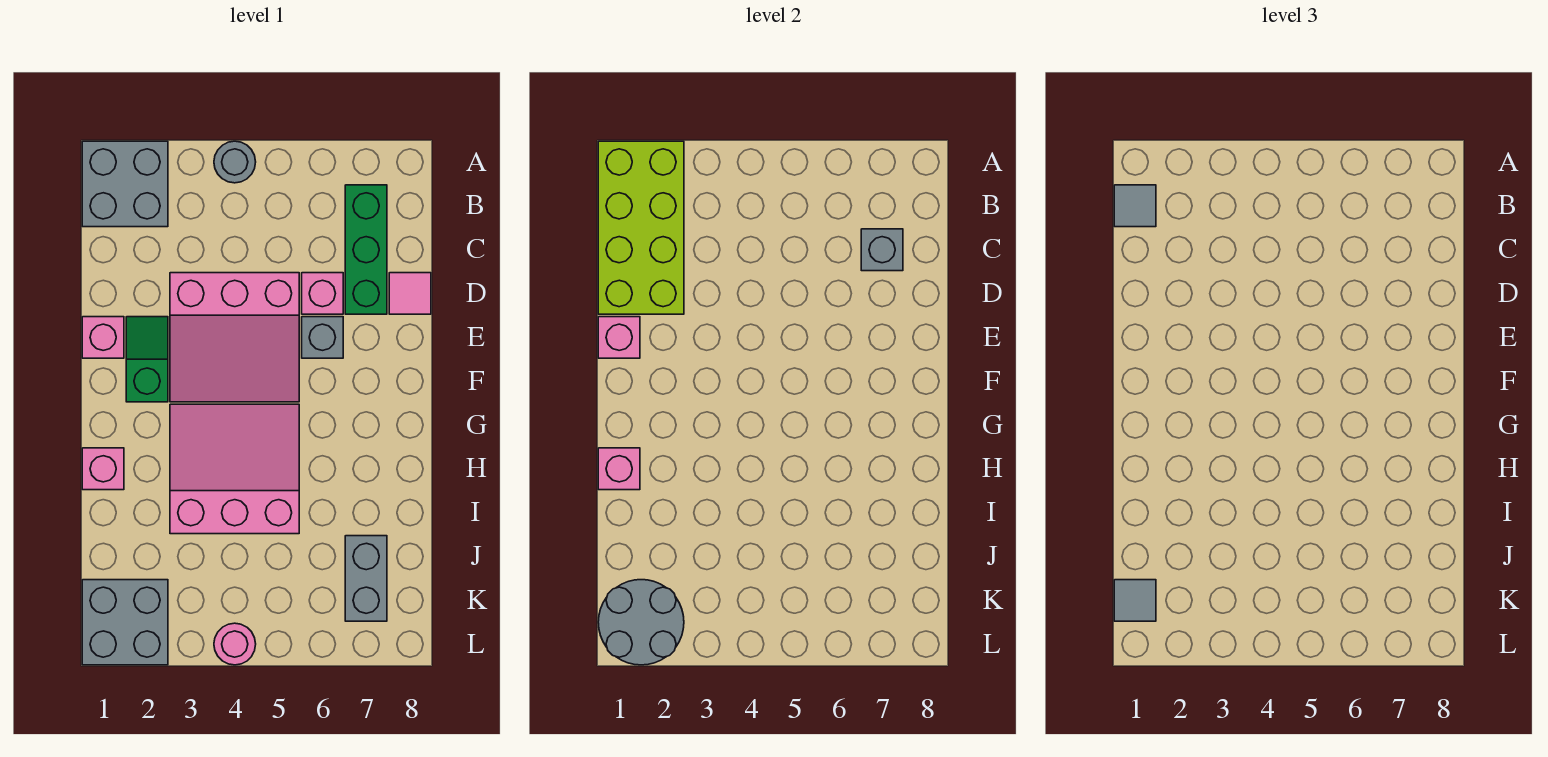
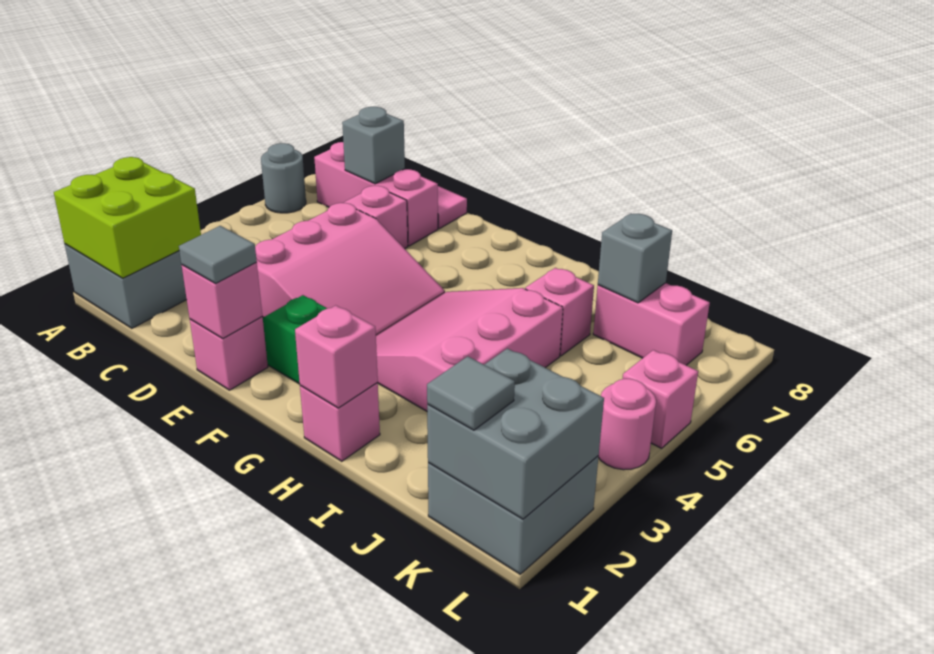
lime brick A1:D2 level 2 -> lime brick A1:B2 level 2
grey round brick A4 level 1 -> grey round brick A6 level 1
grey tile B1 level 3 -> grey tile E1 level 3
green brick B7:D7 level 1 -> pink brick B7:D7 level 1
grey brick E6 level 1 -> grey brick J7 level 2
none -> pink brick I6 level 1
grey brick J7:K7 level 1 -> pink brick J7:K7 level 1
grey round brick K1:L2 level 2 -> grey brick K1:L2 level 2
none -> pink brick L5 level 1

